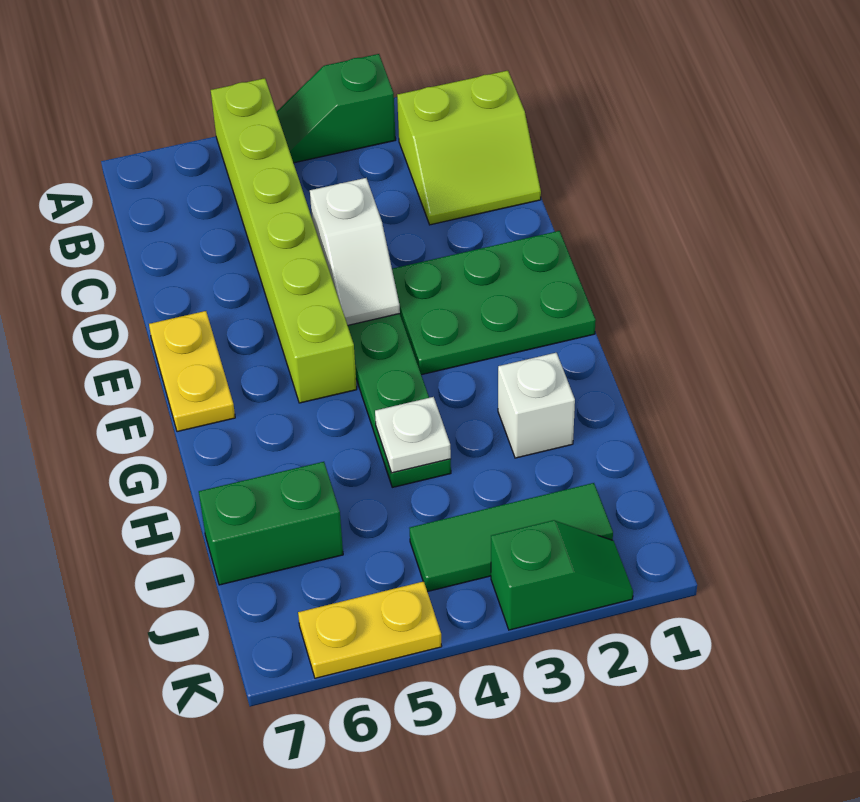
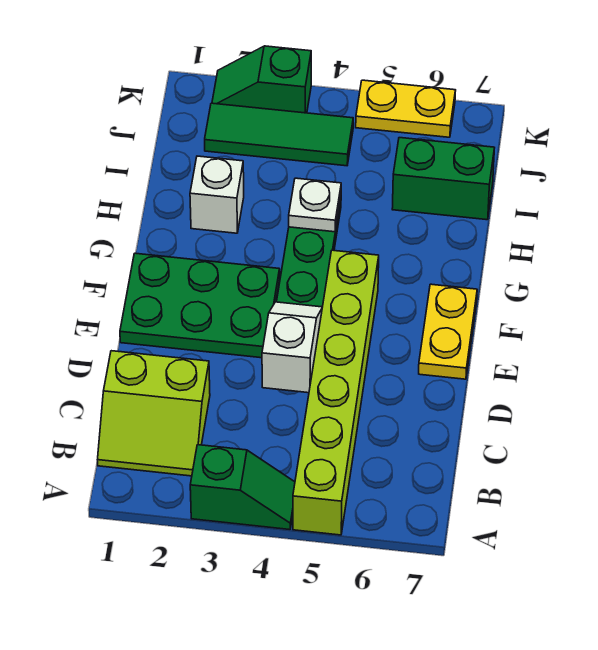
lime slope B1:C2 level 1 top B -> lime slope B1:C2 level 1 top C

